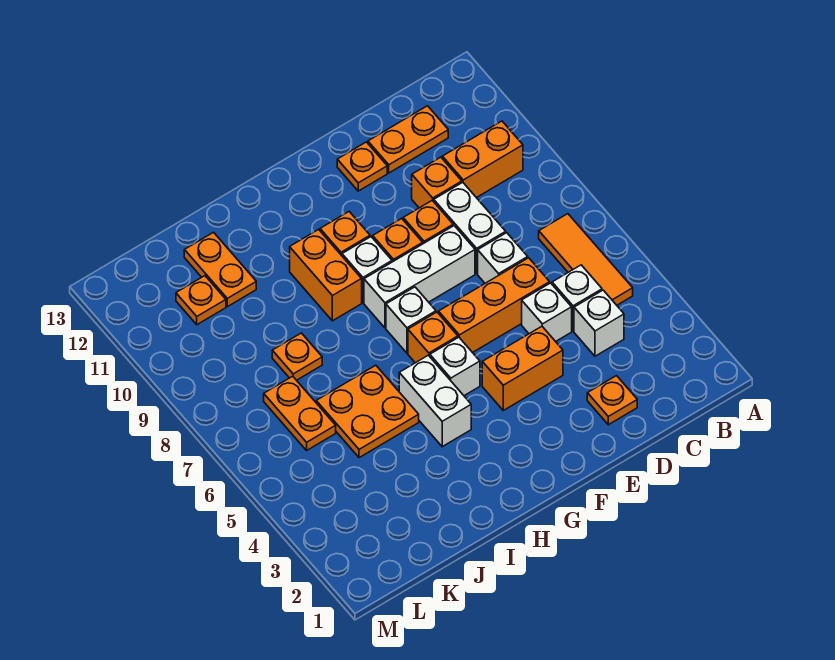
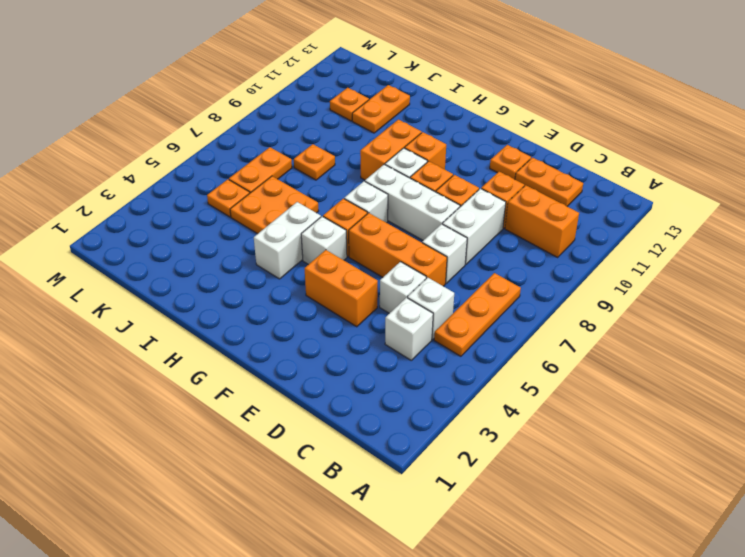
orange tile B5:B7 level 1 -> orange plate B5:B7 level 1
orange plate D2 level 1 -> orange plate K5 level 1

